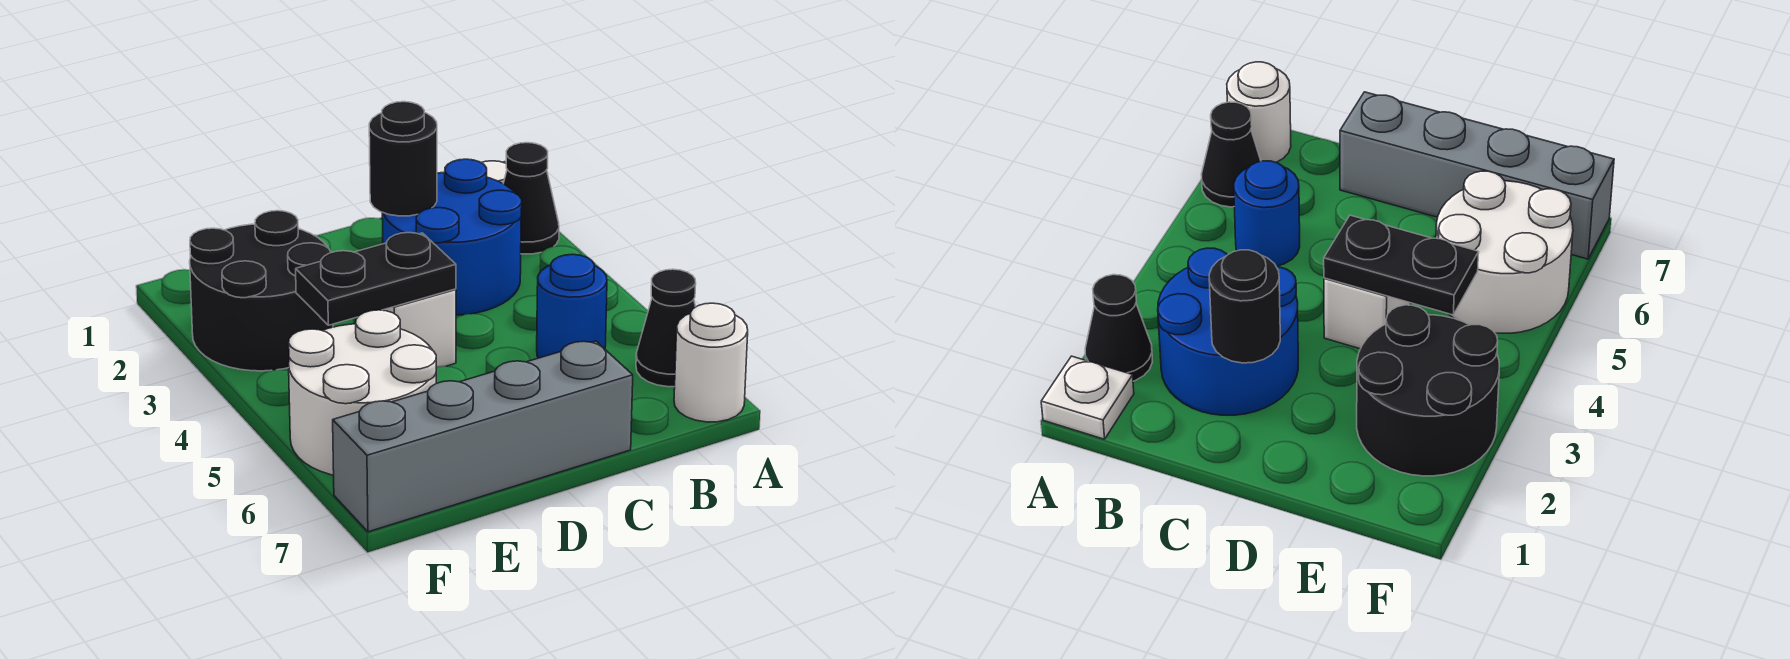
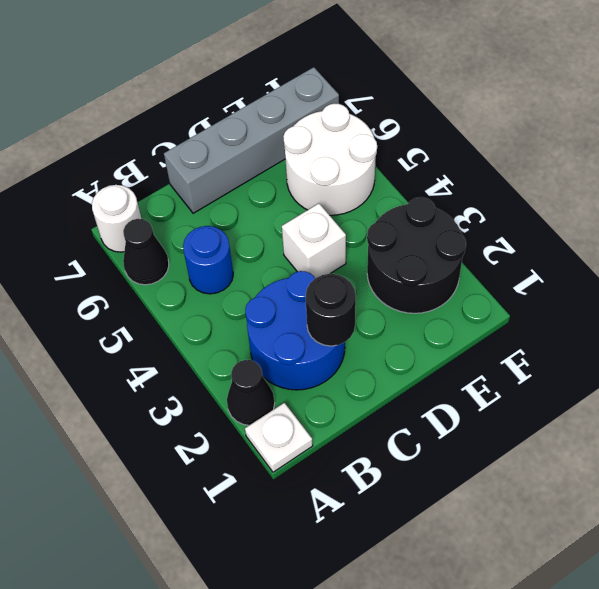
black plate D4:E4 level 2 -> none

